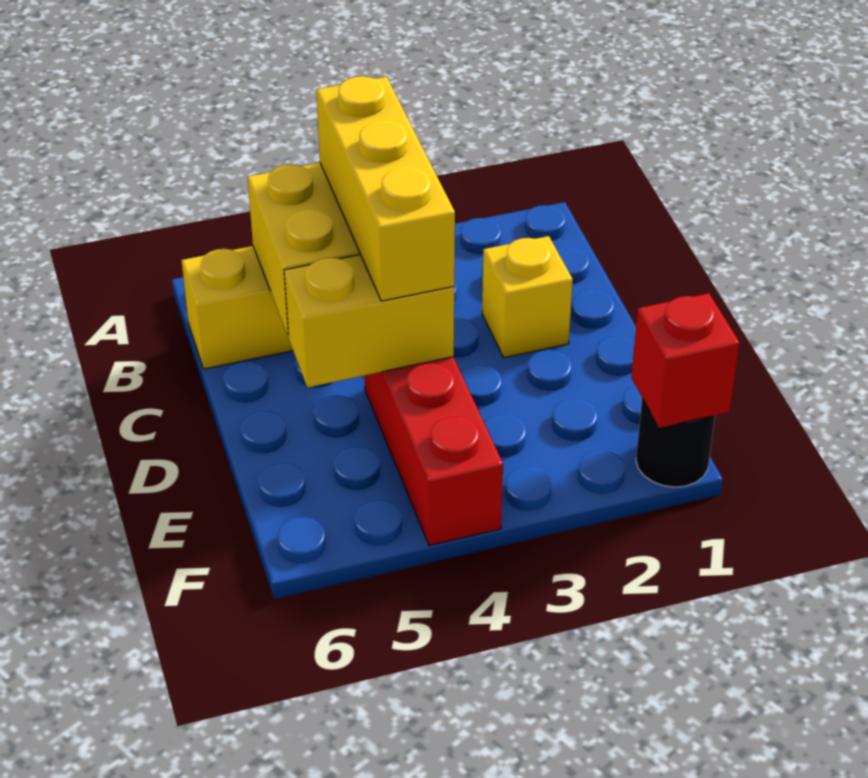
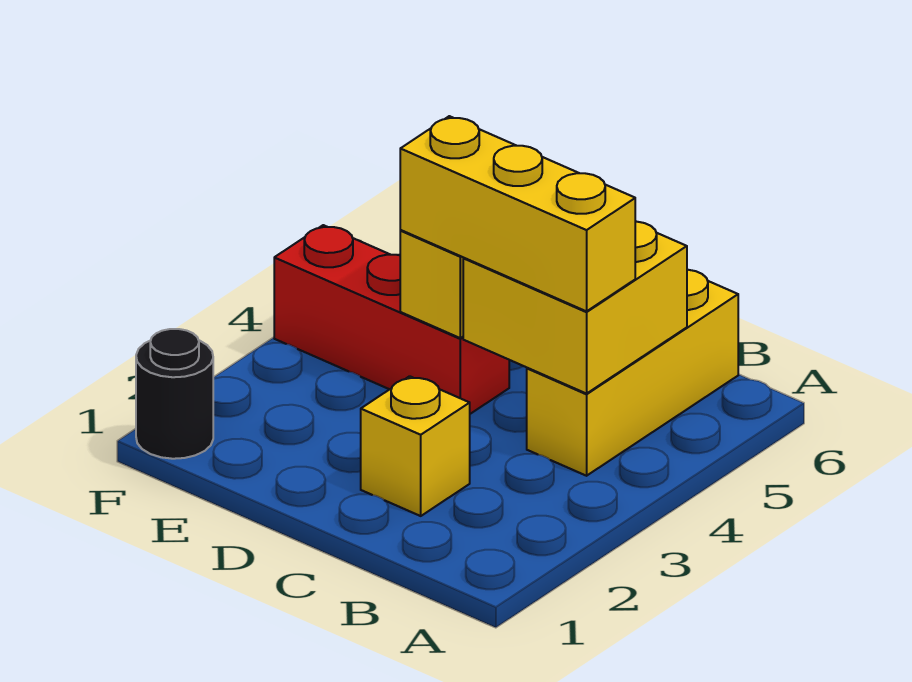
red brick F1 level 2 -> none

